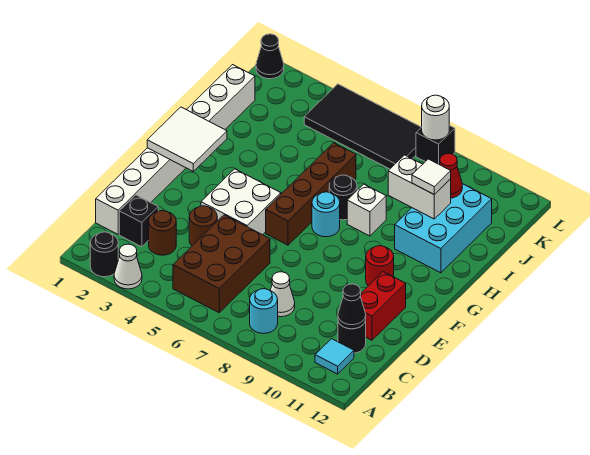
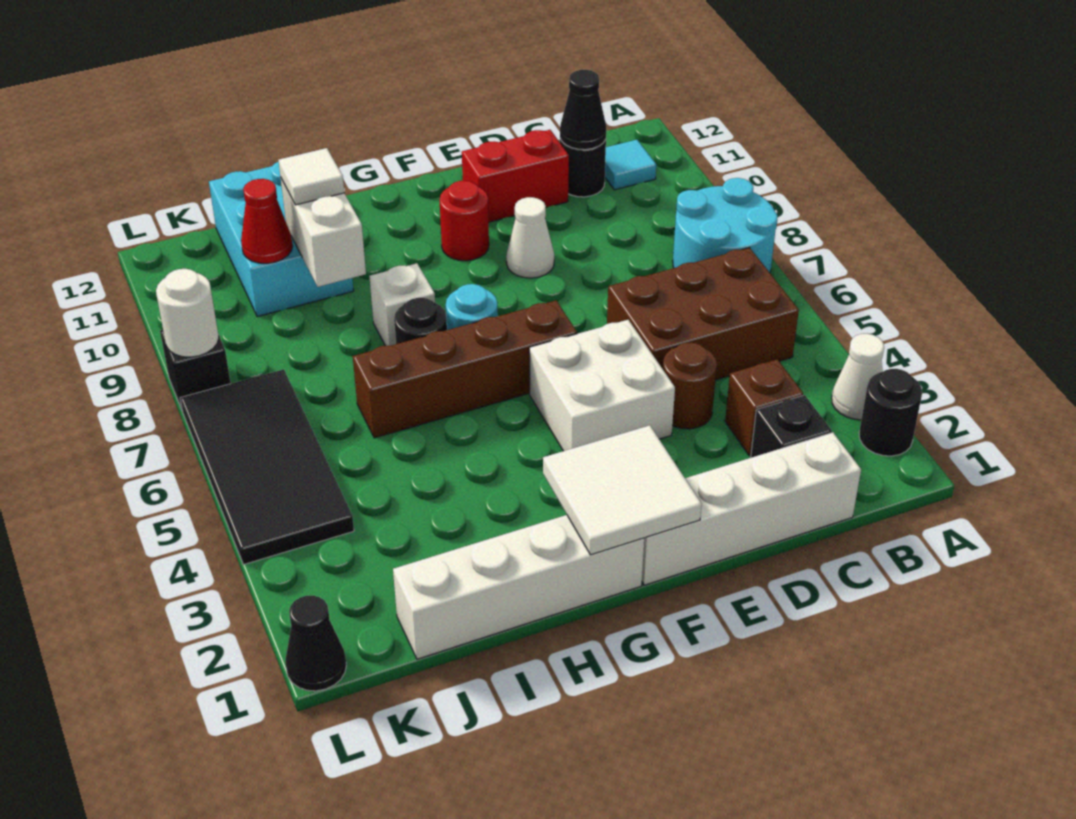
cyan round brick B8 level 1 -> cyan round brick A7:B8 level 1
brown round brick C3 level 1 -> brown brick C3 level 1
white cone C8 level 1 -> white cone E9 level 1
cyan brick H10:J11 level 1 -> cyan brick I10:J12 level 1

